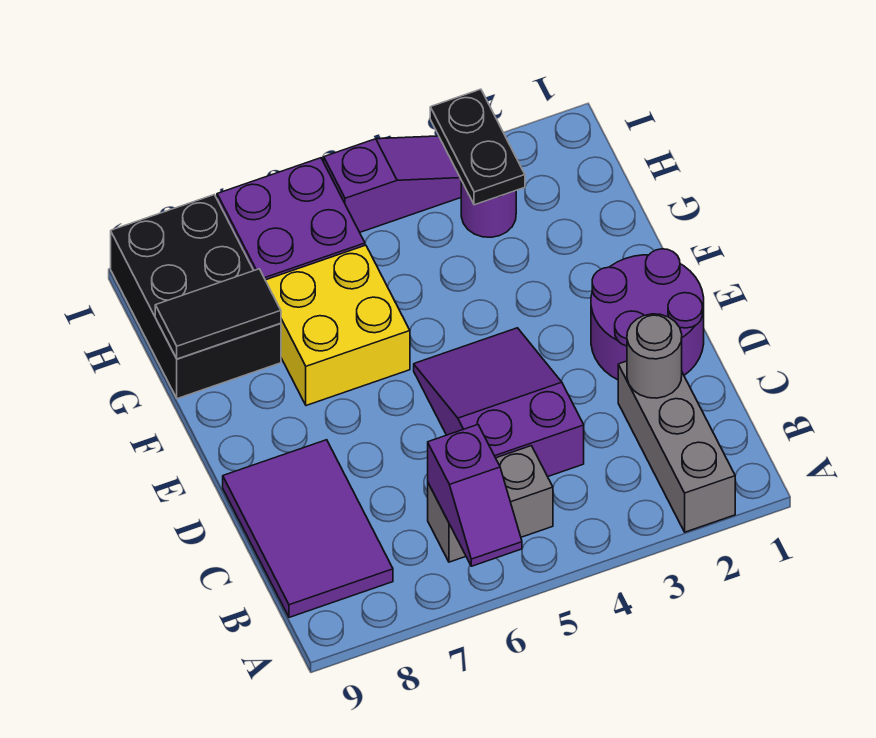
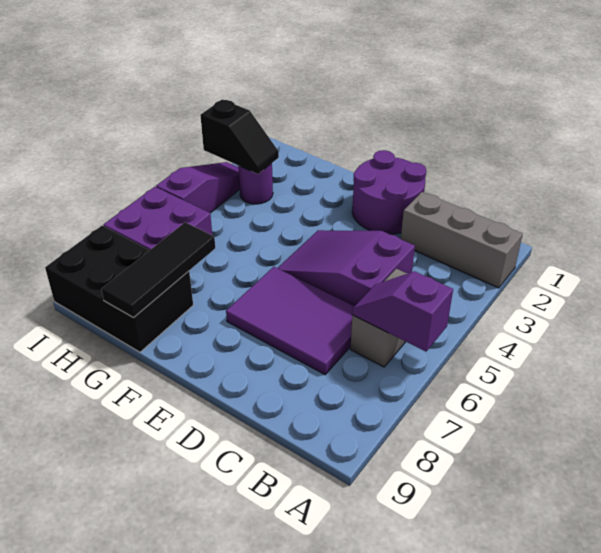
purple slope A6:B6 level 2 top B -> purple slope A6:B6 level 2 top A
purple tile B8:D9 level 1 -> purple tile C6:E7 level 1
grey round brick C2 level 2 -> none
yellow brick F6:G7 level 1 -> none
black tile G8:G9 level 2 -> black tile G7:G9 level 2
black plate H3:I3 level 2 -> black slope H3:I3 level 2 top I

